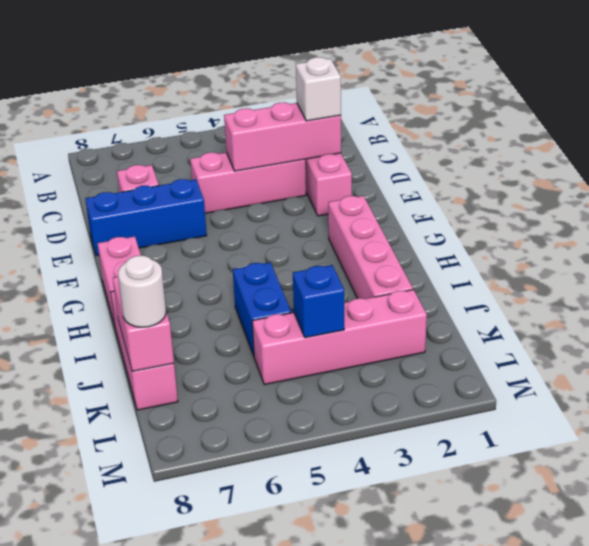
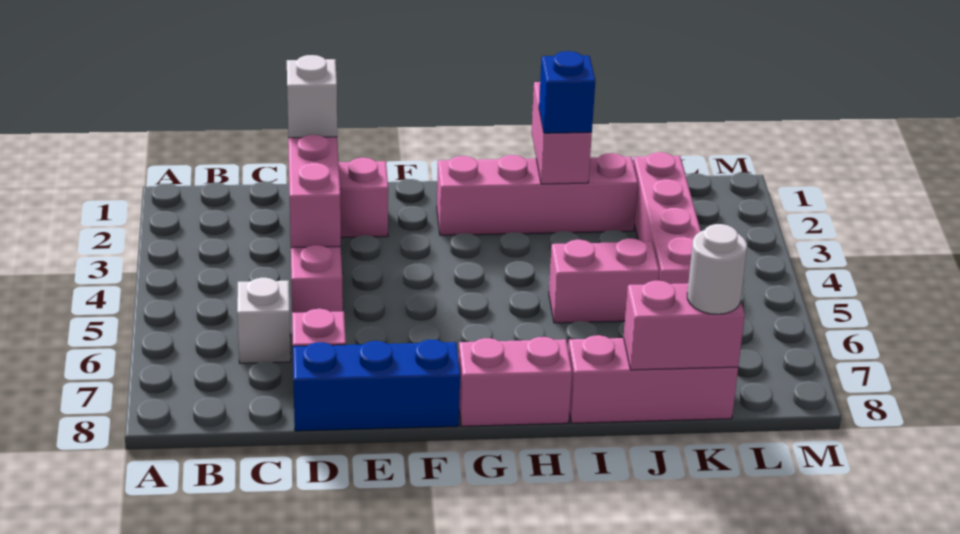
none -> white brick C6 level 1
blue brick E6:E8 level 1 -> blue brick D8:F8 level 1
none -> pink brick I1:I2 level 2
blue brick I5:J5 level 1 -> pink brick I5:J5 level 1
blue brick K4 level 2 -> blue brick I2 level 3

